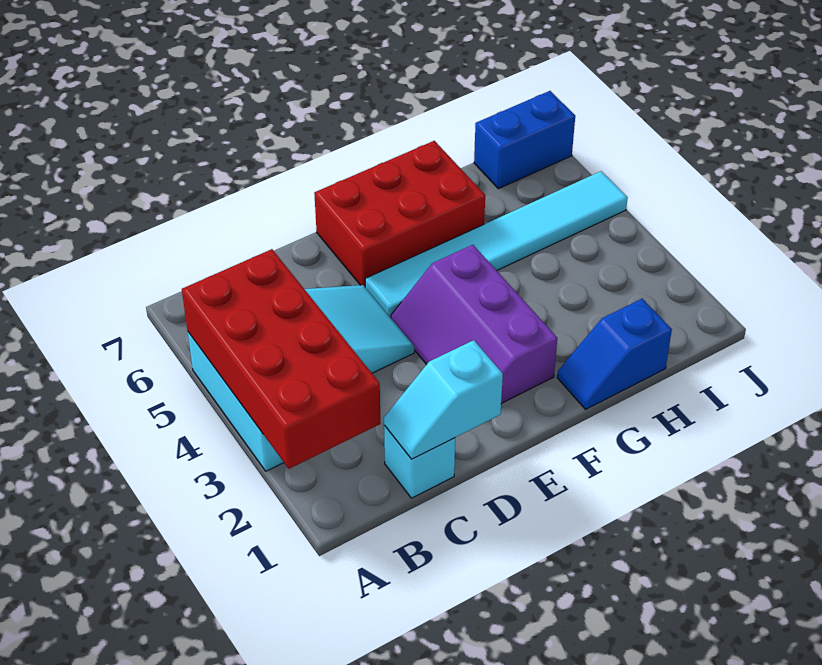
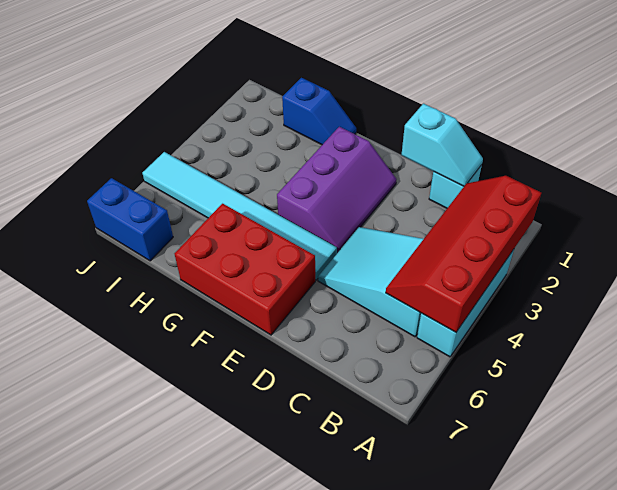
red brick A2:B5 level 2 -> red slope A2:B5 level 2 top A

